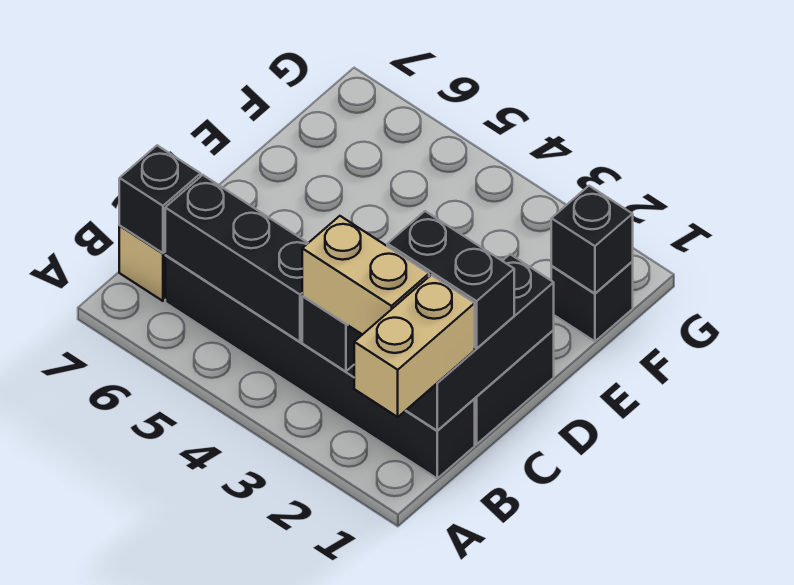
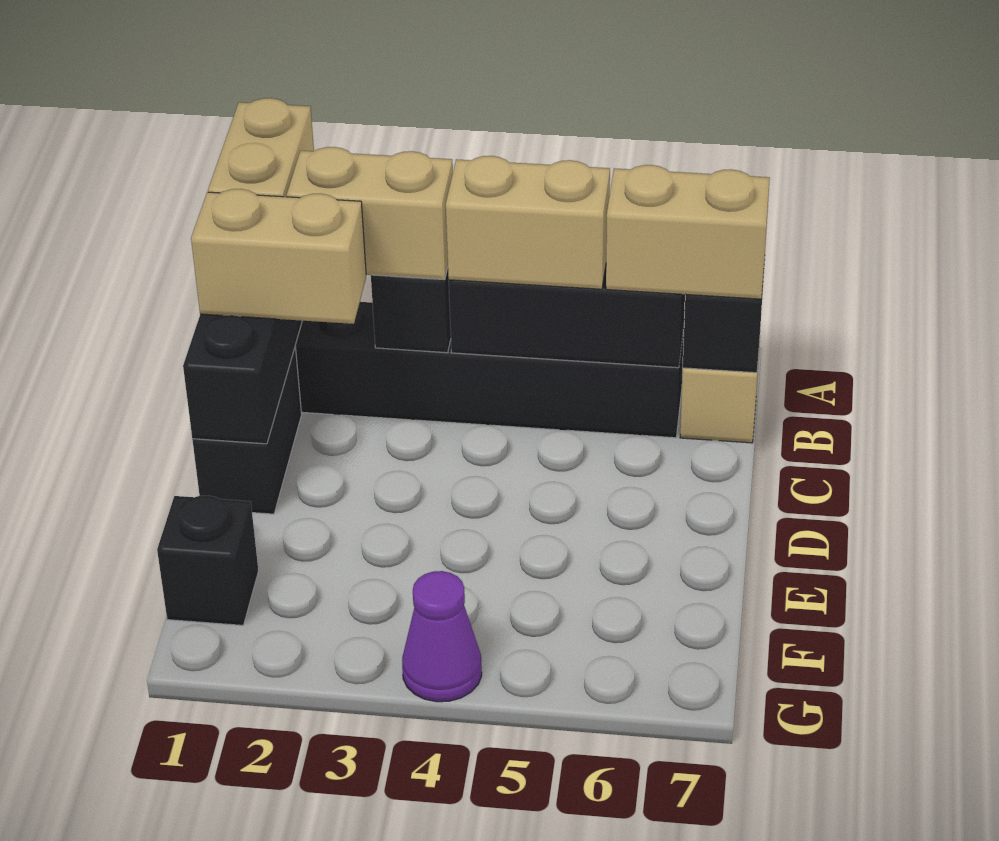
none -> tan brick B4:B5 level 3
none -> tan brick B6:B7 level 3
black brick C1:C2 level 3 -> tan brick C1:C2 level 3
black brick F1 level 2 -> none
none -> purple cone G4 level 1

